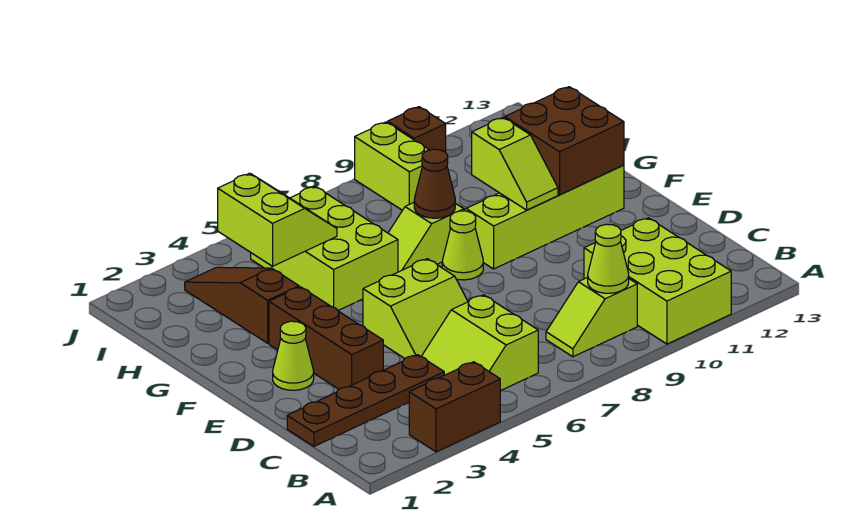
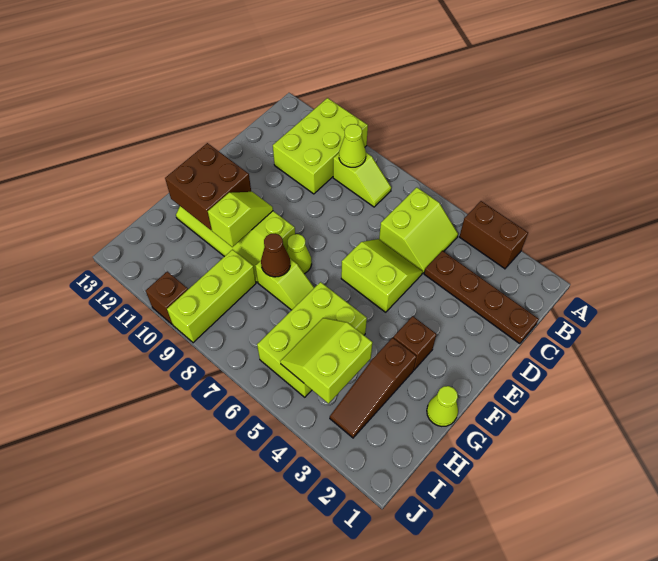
brown brick D3:F3 level 1 -> brown brick F3 level 1
lime cone E2 level 1 -> lime cone G1 level 1
lime brick I9:J9 level 1 -> lime brick H9:J9 level 1

